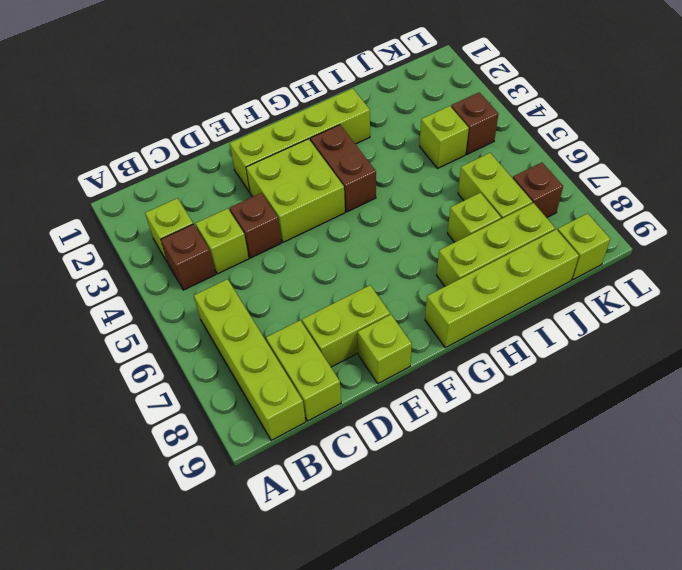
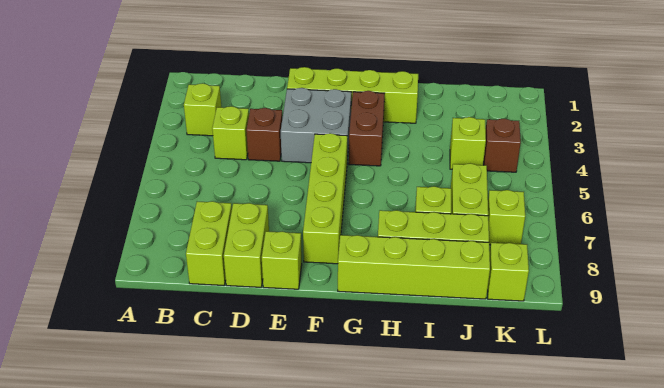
brown brick B4 level 1 -> none
lime brick B6:B9 level 1 -> lime brick F5:F8 level 1
lime brick D8:E8 level 1 -> lime brick D8:D9 level 1
lime brick E3:F4 level 1 -> grey brick E3:F4 level 1
brown brick K7 level 1 -> lime brick K7 level 1

